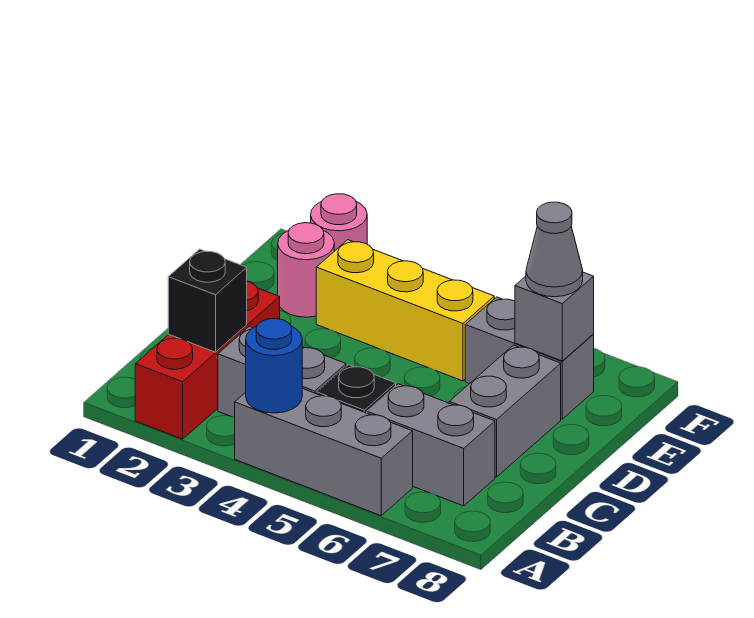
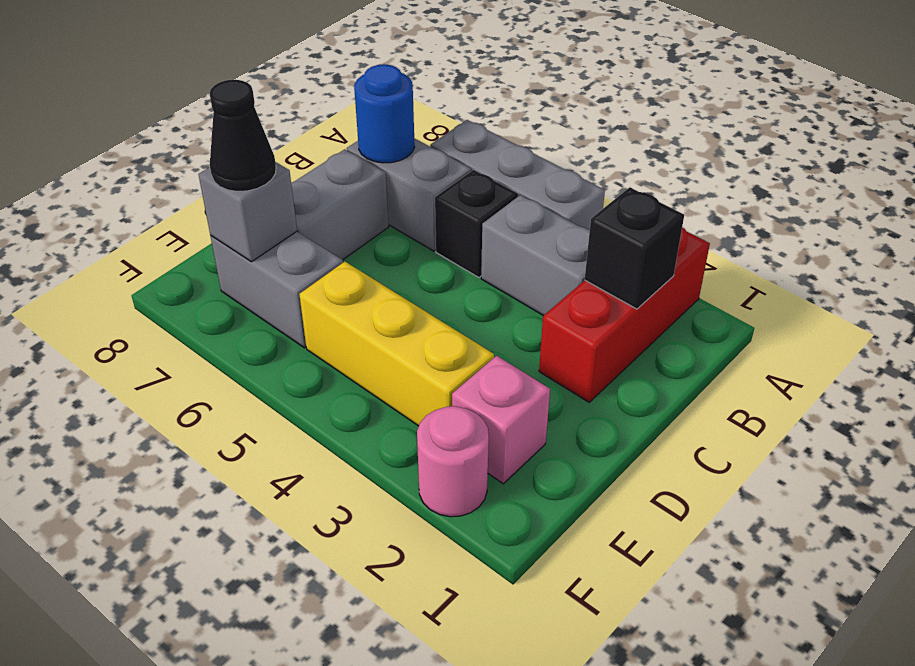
blue round brick A4 level 2 -> blue round brick B7 level 2
pink round brick E2 level 1 -> pink brick E2 level 1
grey cone E7 level 3 -> black cone E7 level 3

